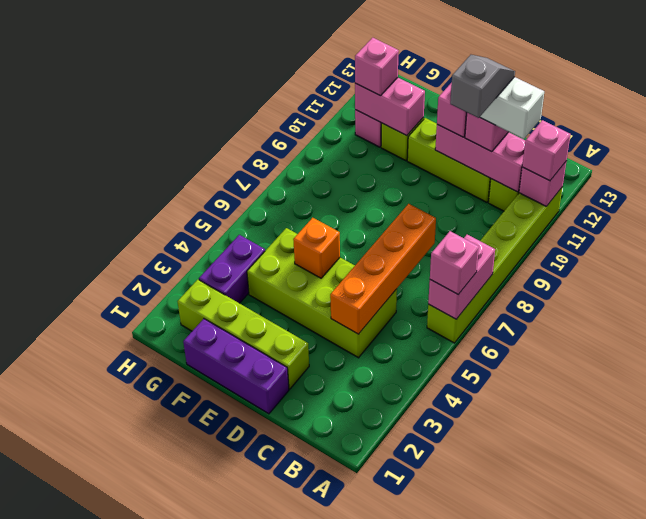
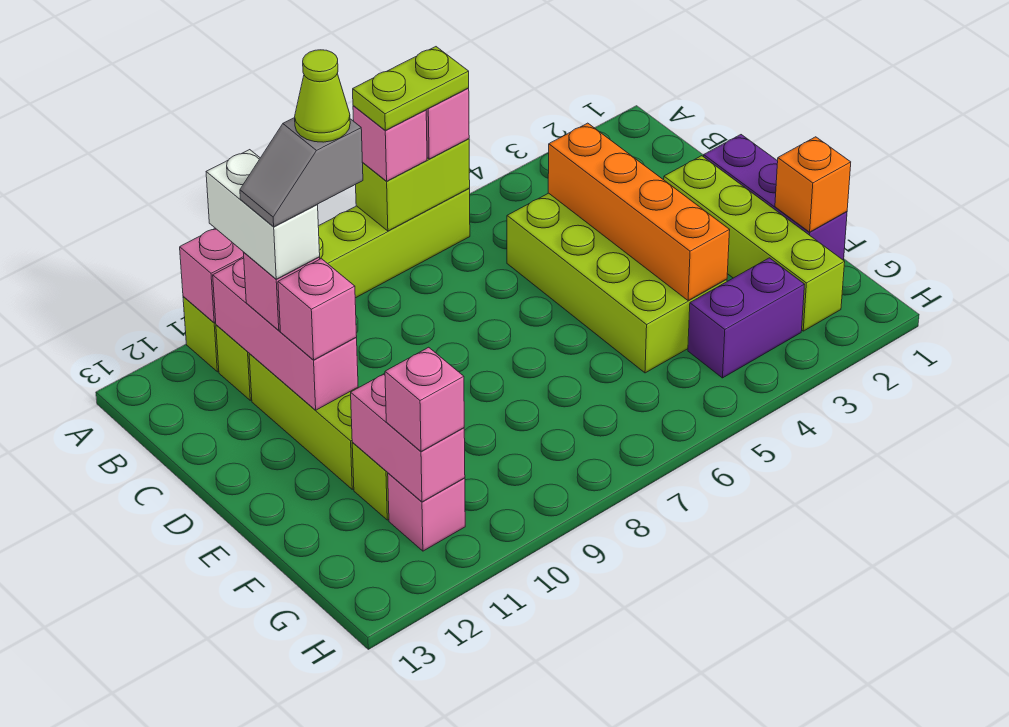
pink brick A6:A7 level 2 -> lime brick A6:A7 level 2
none -> lime plate A6:A7 level 4
pink brick A11 level 3 -> pink brick A7 level 3
orange brick C4:C7 level 2 -> orange brick C4:F4 level 2
none -> lime cone C10 level 6
orange brick E5 level 2 -> orange brick F1 level 2

